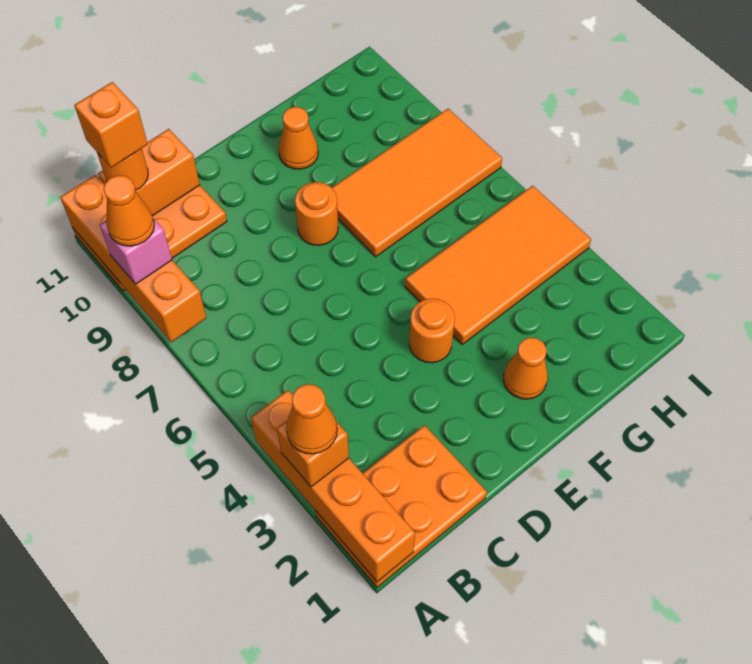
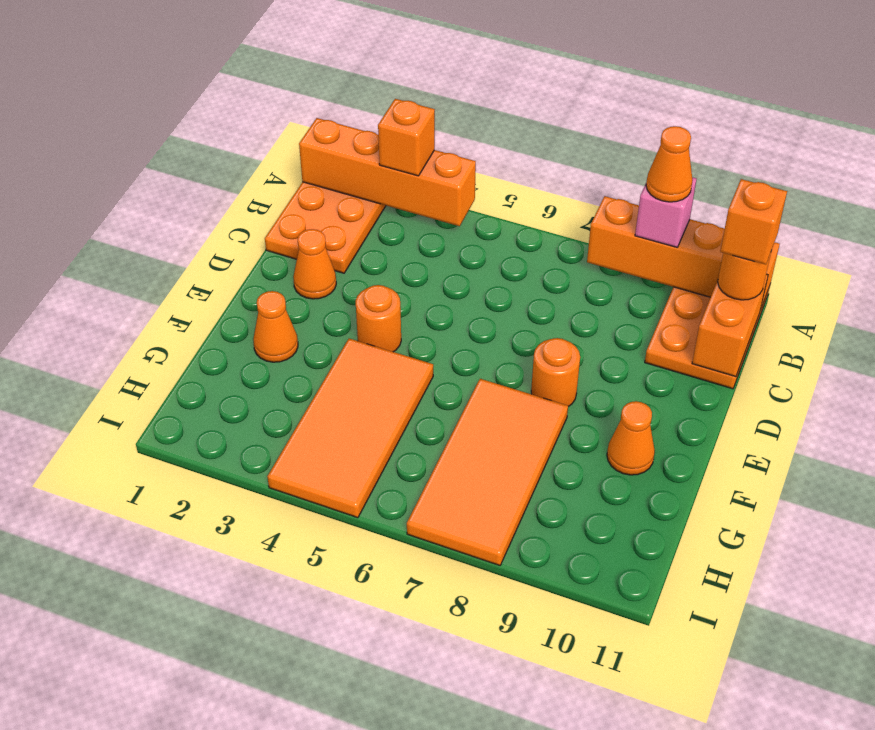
orange cone A3 level 4 -> orange cone D2 level 1

